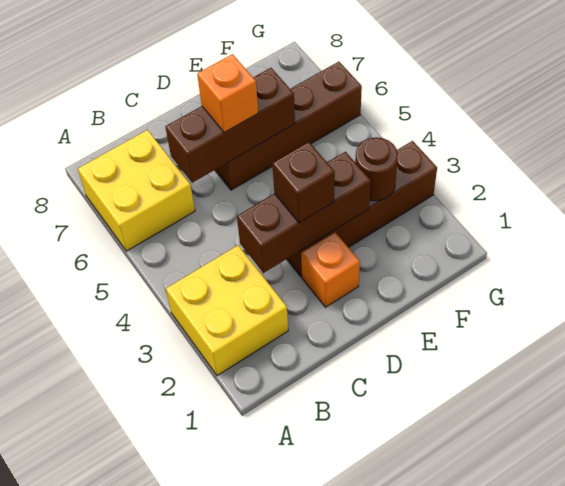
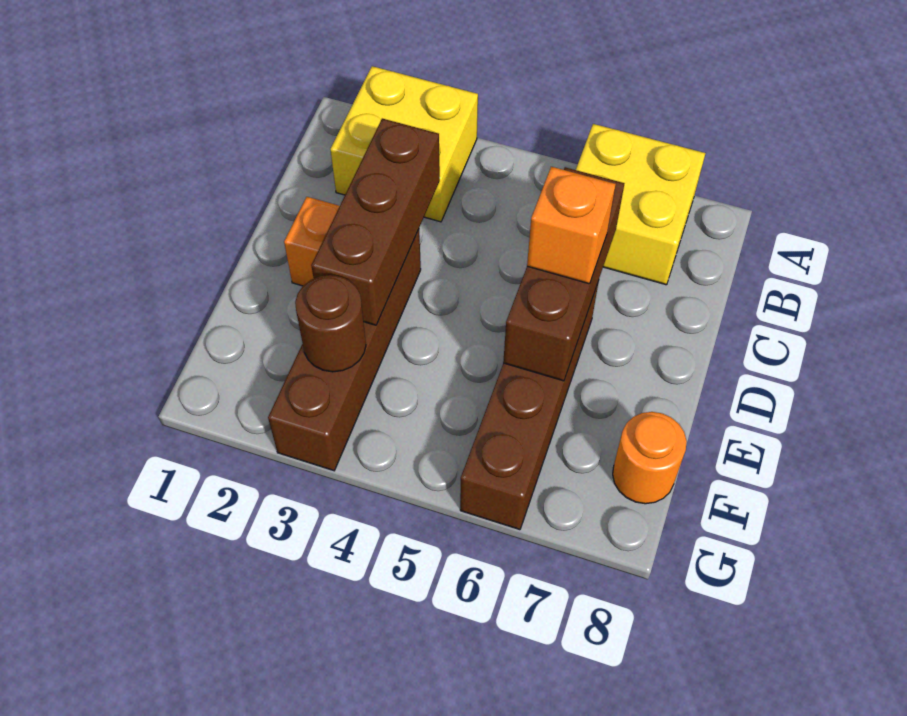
brown brick D3 level 3 -> none
none -> orange round brick F8 level 1

